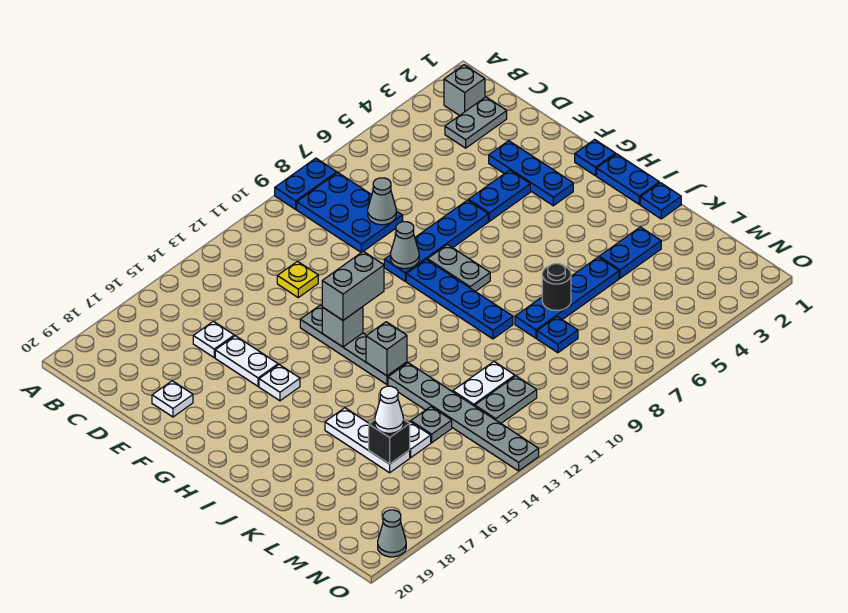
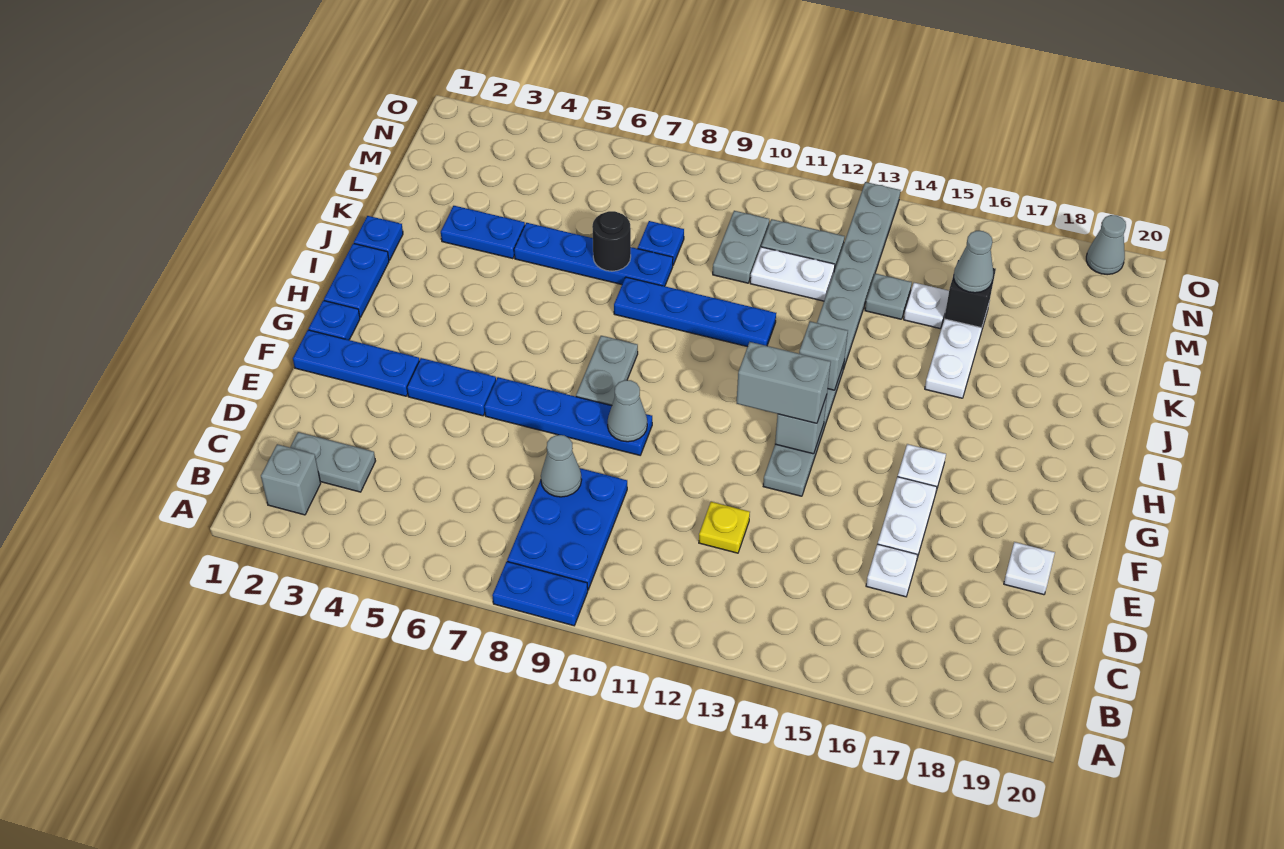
blue plate E3:G3 level 1 -> blue plate F1:F3 level 1
blue plate G9:J9 level 1 -> blue plate J8:J11 level 1
none -> grey plate L10:M10 level 1
white cone L16 level 3 -> grey cone L16 level 3

